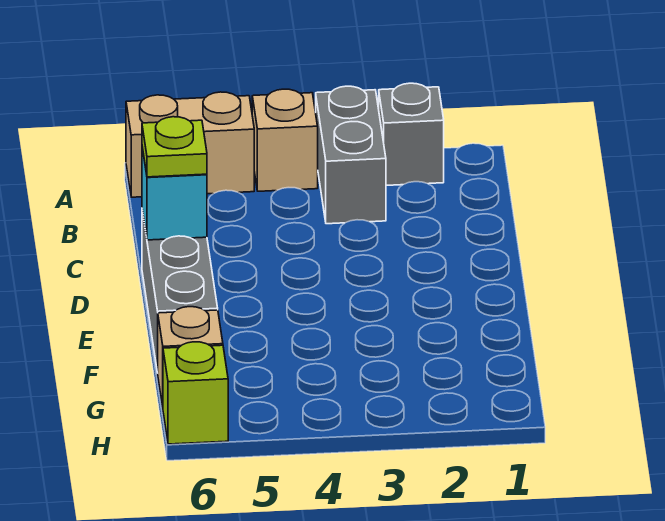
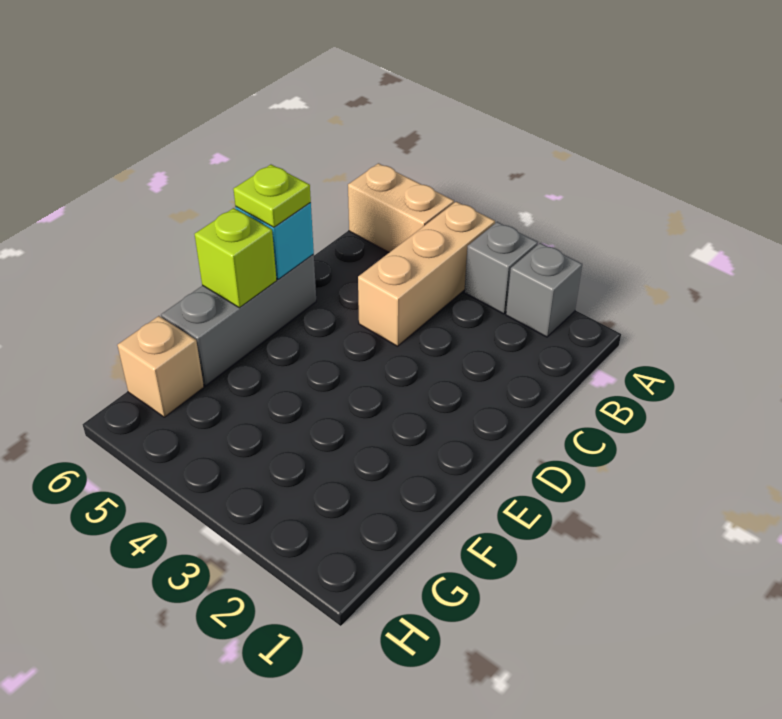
grey brick A3:B3 level 1 -> grey brick A3 level 1
tan brick A4 level 1 -> tan brick A4:C4 level 1
lime brick H6 level 1 -> lime brick E6 level 2

